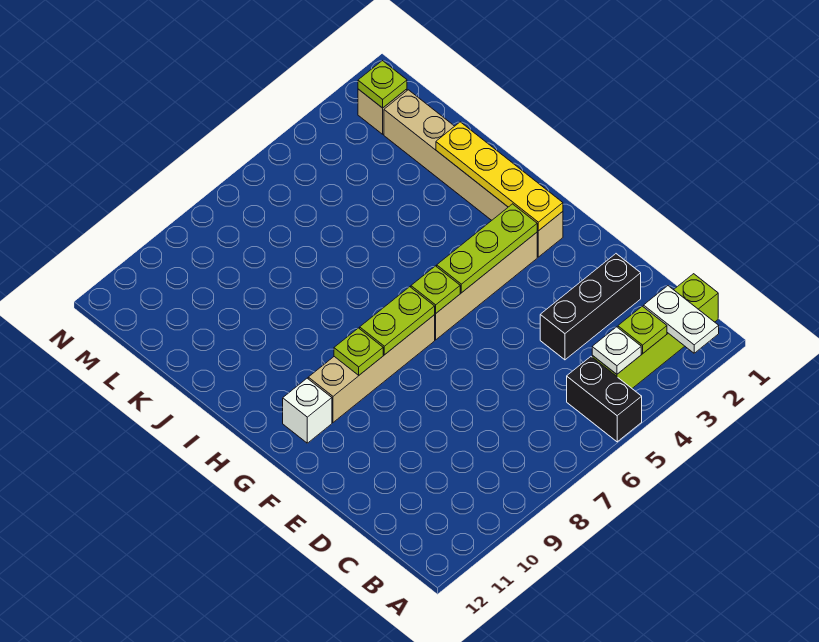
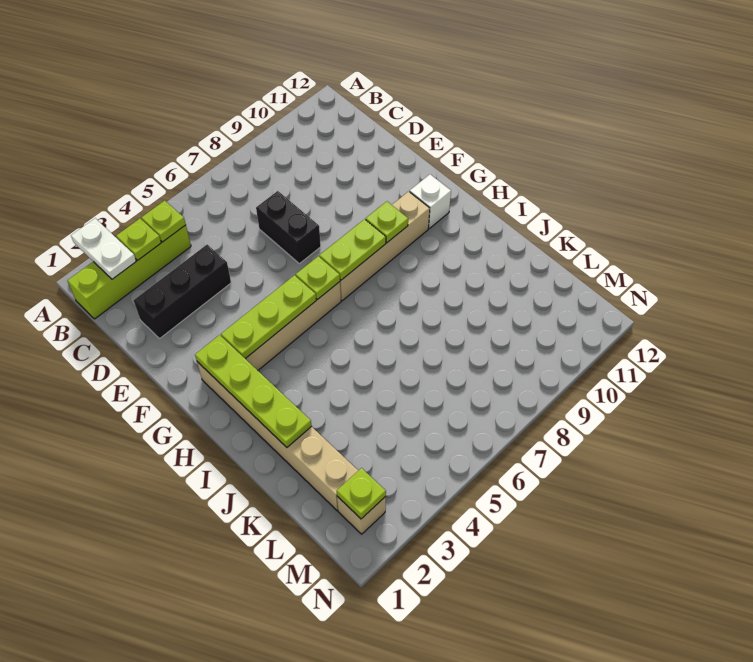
black brick A5:B5 level 1 -> black brick D7:E7 level 1
white plate B4 level 2 -> lime plate B4 level 2
yellow plate G2:J2 level 2 -> lime plate G2:J2 level 2

